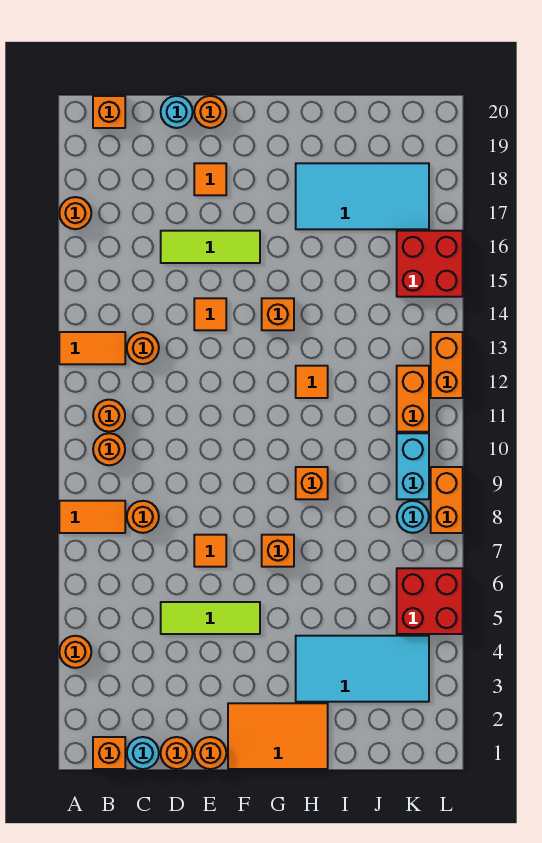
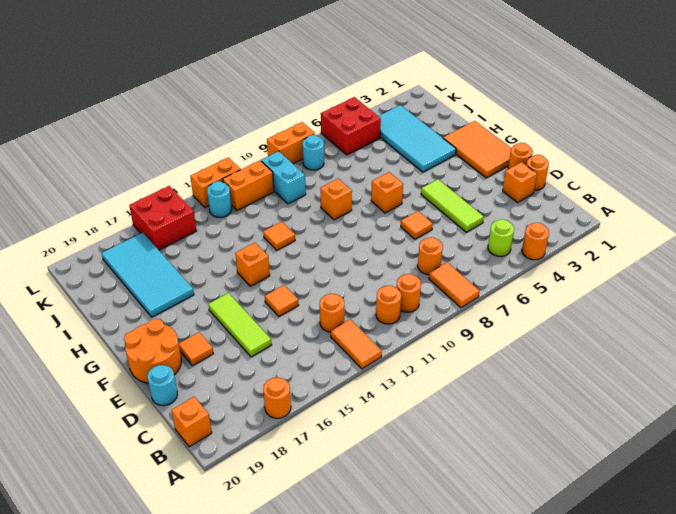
orange brick B1 level 1 -> orange brick D2 level 1
none -> lime round brick B5 level 1
cyan round brick C1 level 1 -> cyan round brick K13 level 1
orange round brick E20 level 1 -> orange round brick E19:F20 level 1
cyan brick K9:K10 level 1 -> cyan brick J10:K10 level 1

